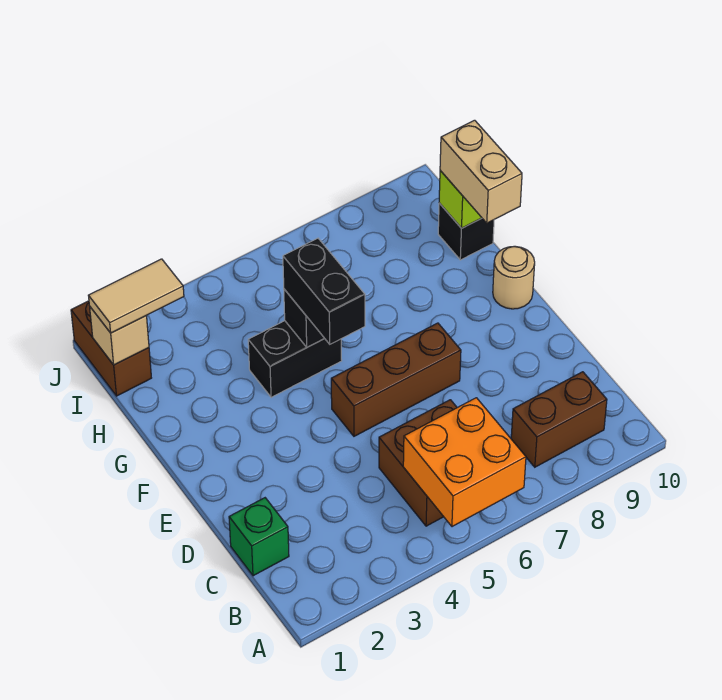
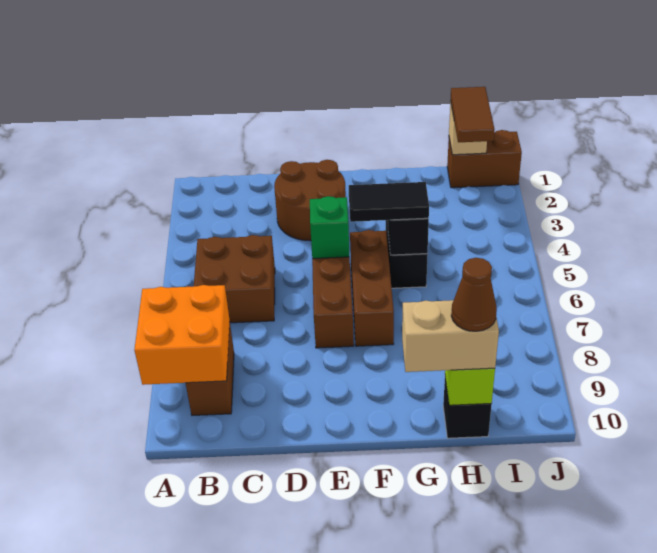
orange brick A5:B6 level 2 -> orange brick A8:B9 level 2
green brick C1 level 1 -> green brick E5 level 2
none -> brown round brick D2:E3 level 1
none -> brown brick F5:F7 level 1
black brick F5:G5 level 3 -> black tile F5:G5 level 3
tan round brick F10 level 1 -> none
none -> brown cone H10 level 4
tan tile I1:I2 level 3 -> brown tile I1:I2 level 3

